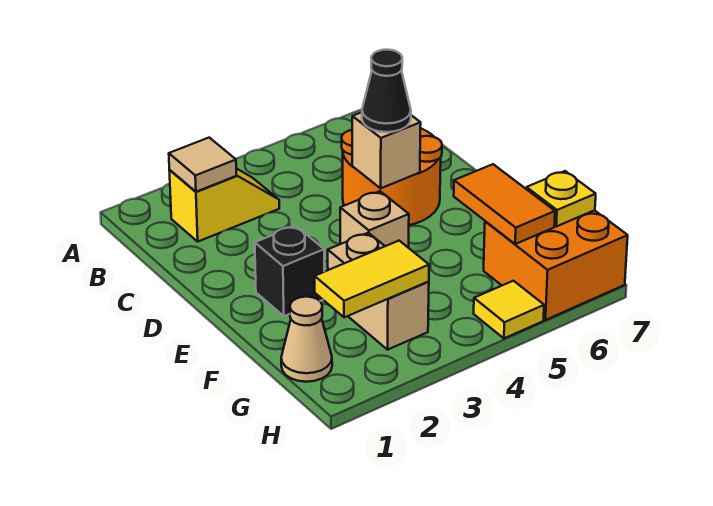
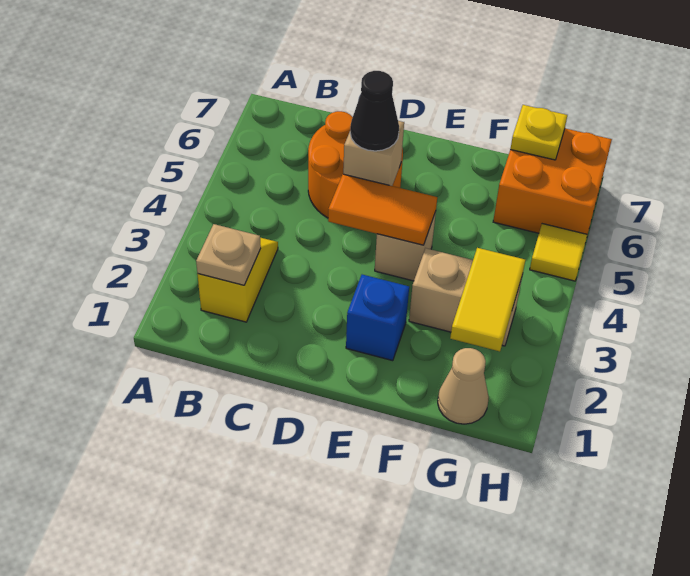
tan tile B2 level 2 -> tan plate B2 level 2
black brick E2 level 1 -> blue brick E2 level 1
orange tile F6:G6 level 2 -> orange tile D4:E4 level 2

